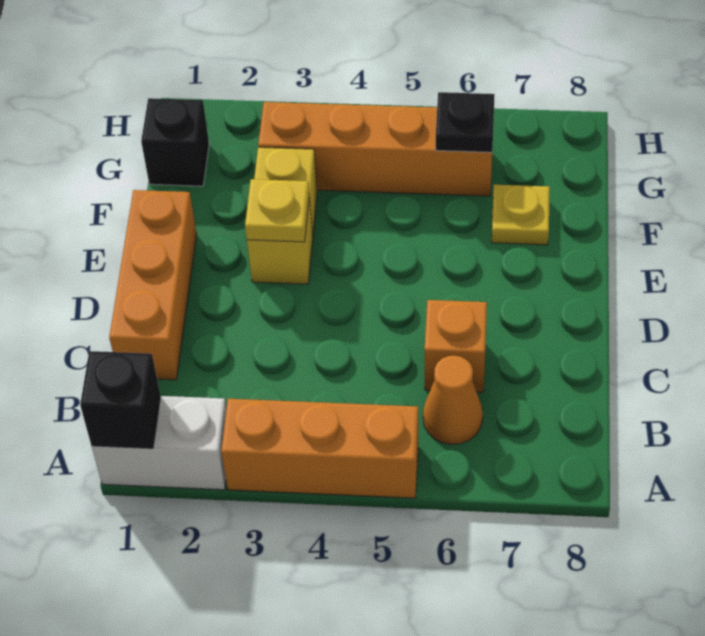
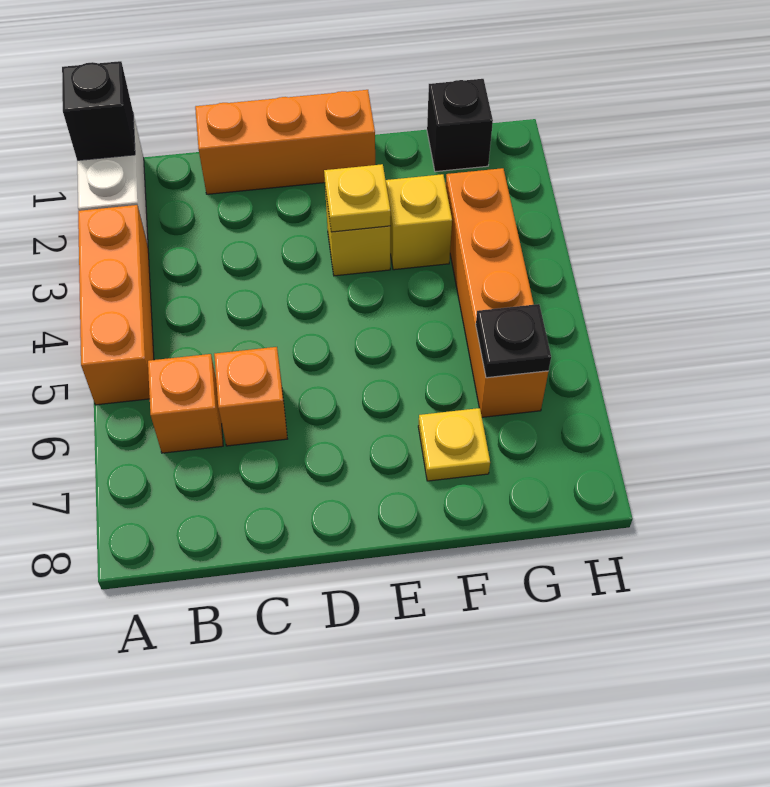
orange cone B6 level 1 -> orange brick B6 level 1

